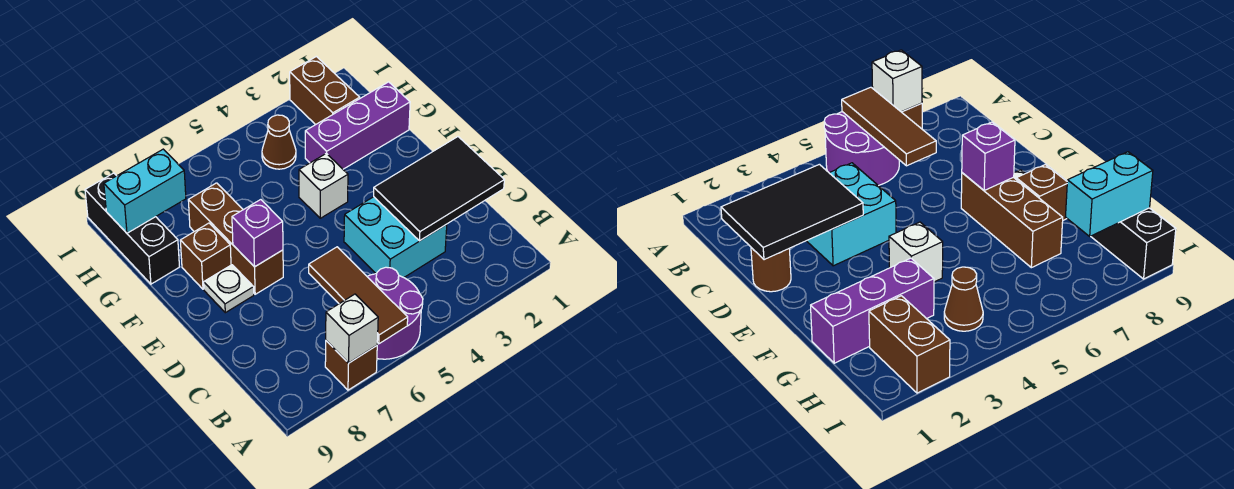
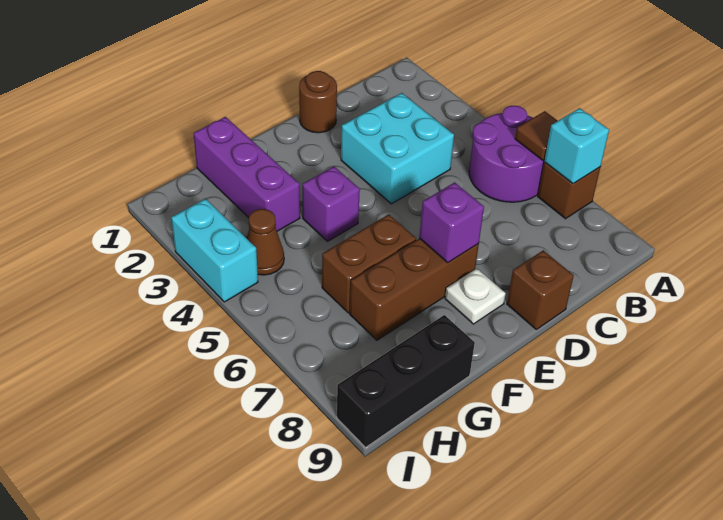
brown tile A6:C6 level 2 -> brown tile A6 level 2
white brick A7 level 2 -> cyan brick A7 level 2
black tile C1:D3 level 2 -> none
white brick F4 level 1 -> purple brick F4 level 1
brown brick F8 level 1 -> brown brick D9 level 1
brown brick H2:I2 level 1 -> brown brick F6:G6 level 1
cyan brick H8:H9 level 2 -> cyan brick I3:I4 level 1

